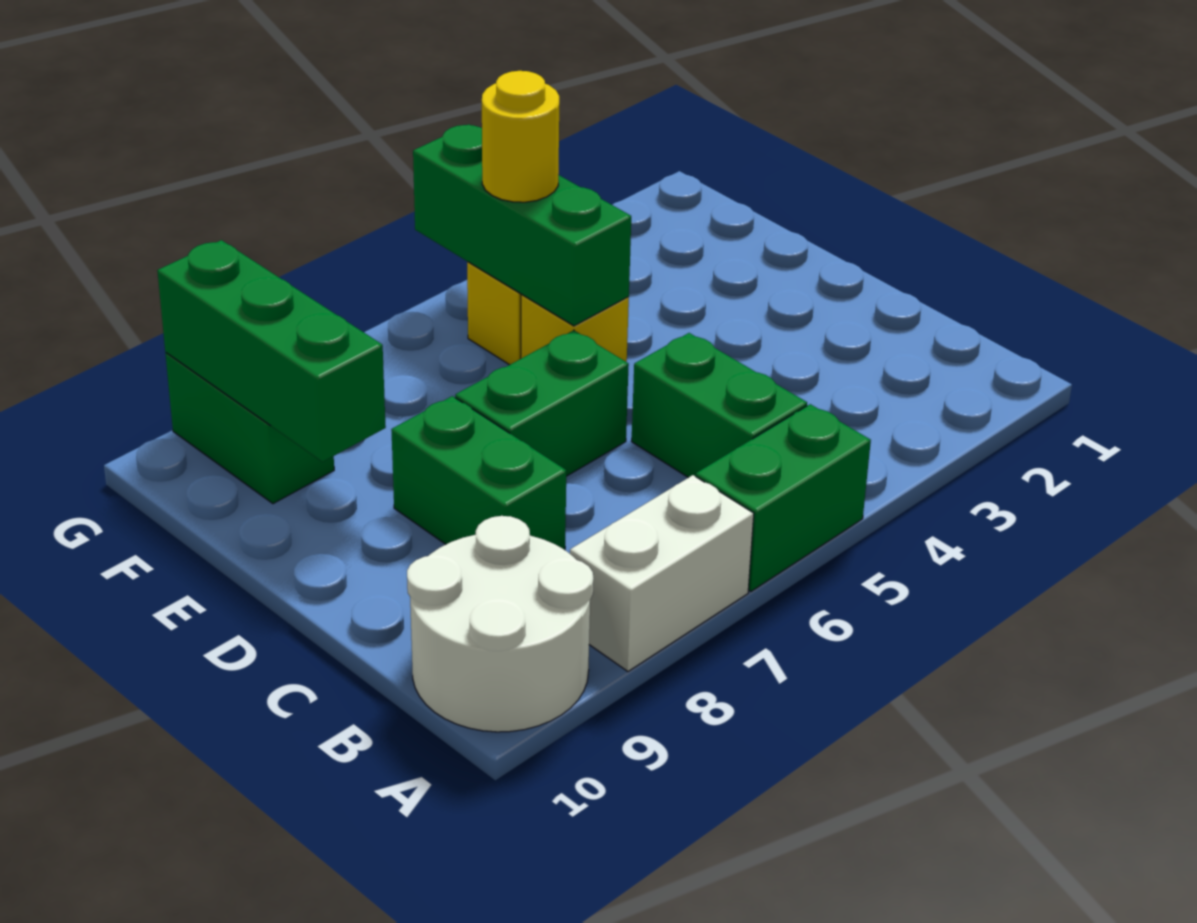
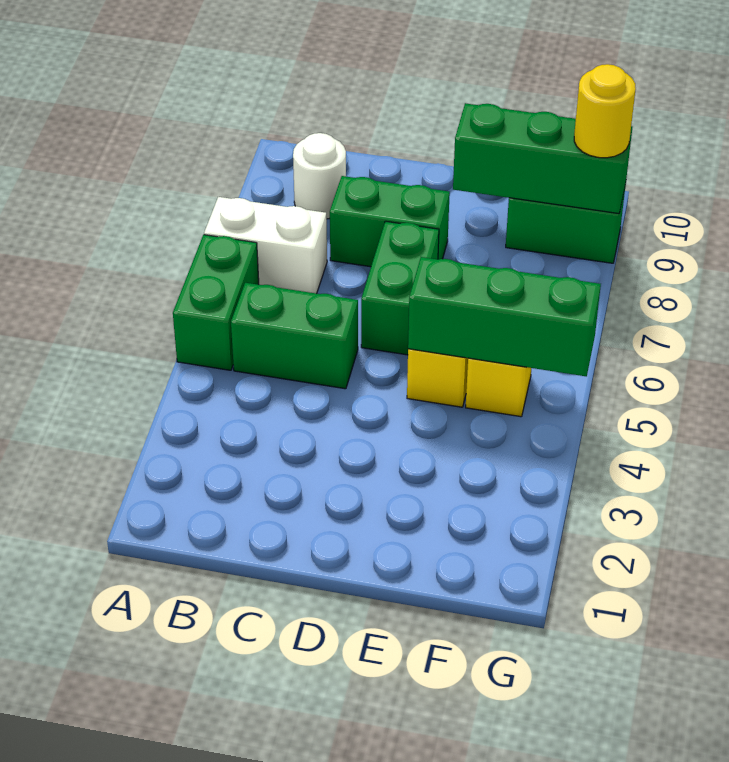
white brick A7:A8 level 1 -> white brick A7:B7 level 1
white round brick A9:B10 level 1 -> white round brick B9 level 1
yellow round brick F5 level 3 -> yellow round brick G9 level 3

